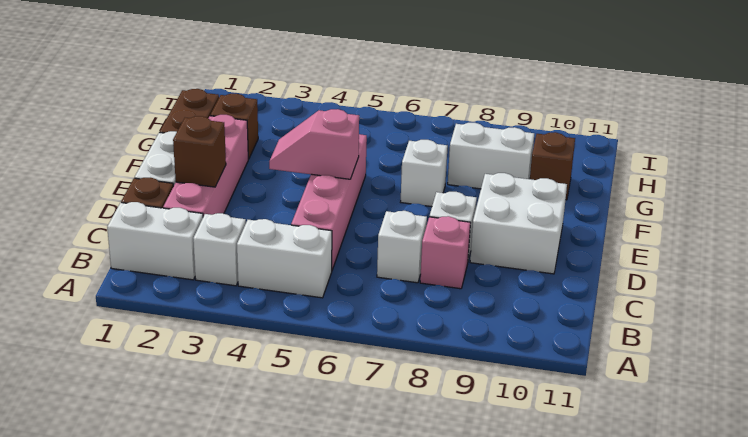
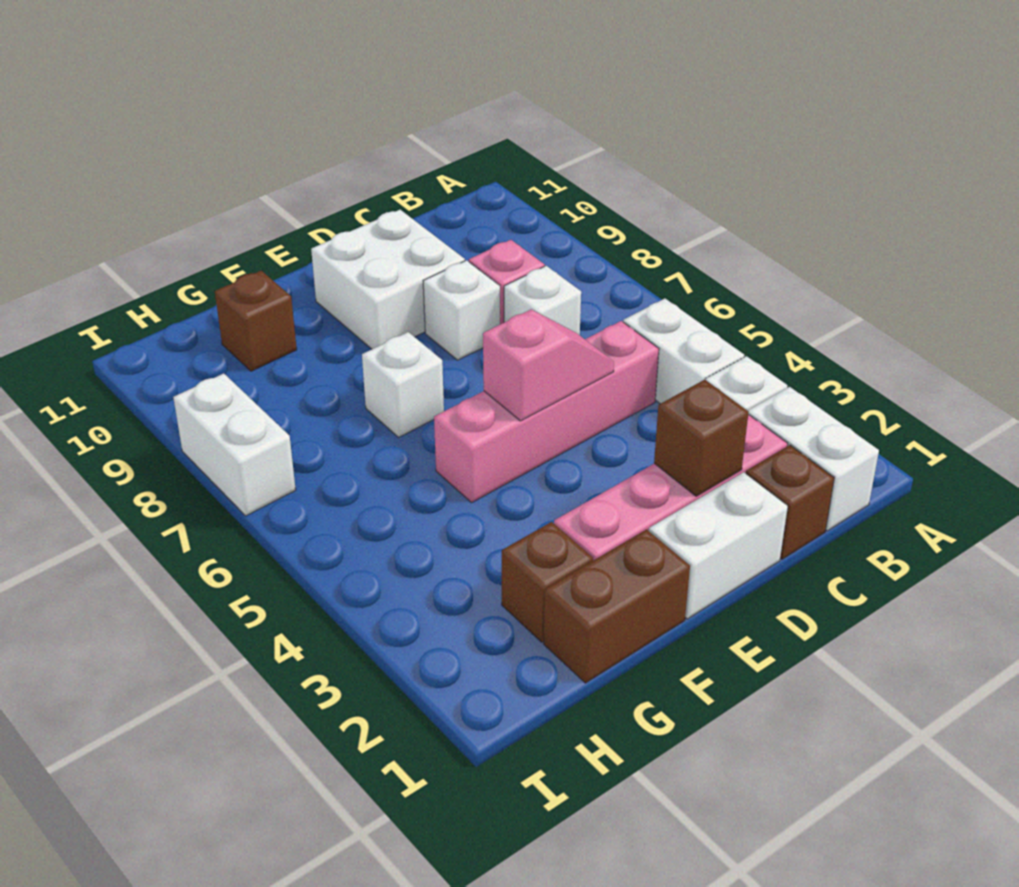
pink slope E4:E5 level 2 top 5 -> pink slope D5:E5 level 2 top E
white brick G8:G9 level 1 -> white brick I7:I8 level 1

